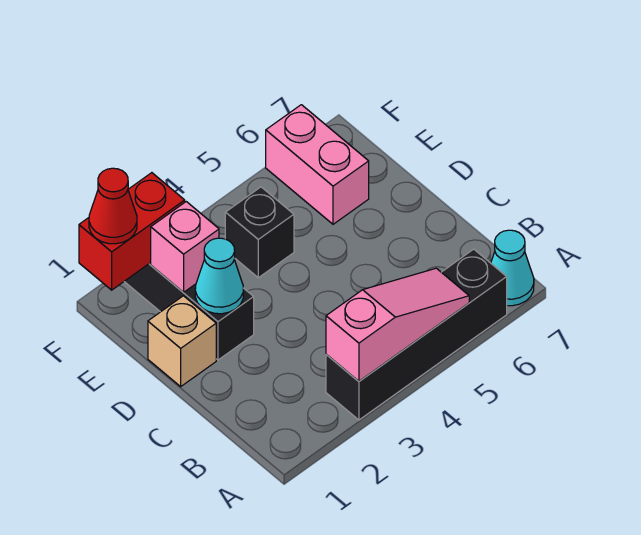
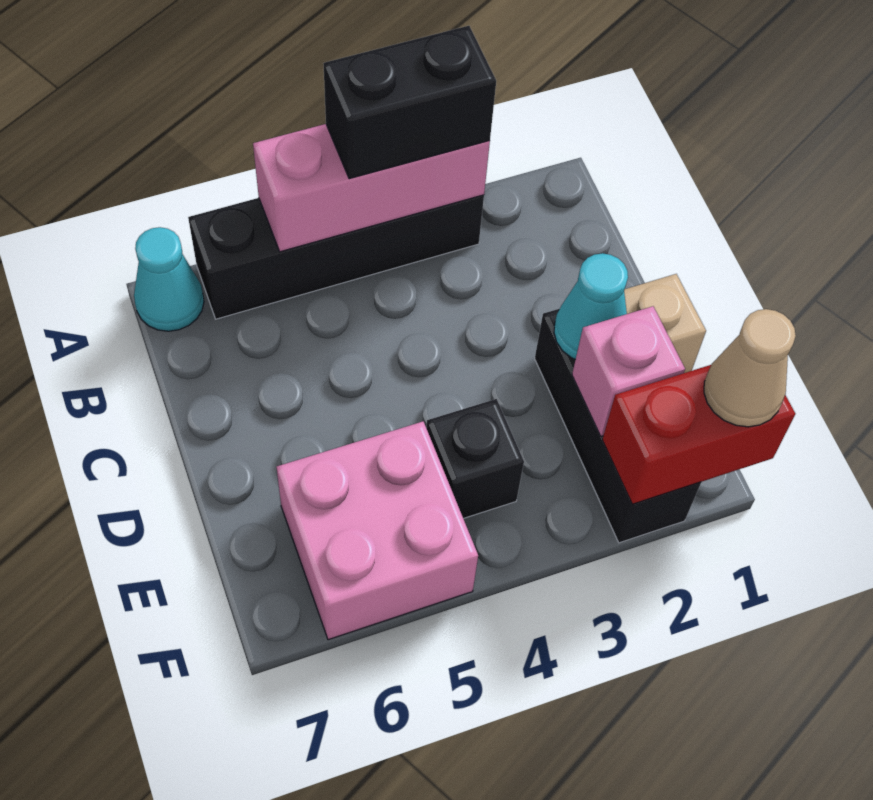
pink slope A3:A5 level 2 top 3 -> pink brick A3:A5 level 2
none -> black brick A3:A4 level 3
pink brick E6:F6 level 1 -> pink brick E5:F6 level 1
red cone F1 level 3 -> tan cone F1 level 3

